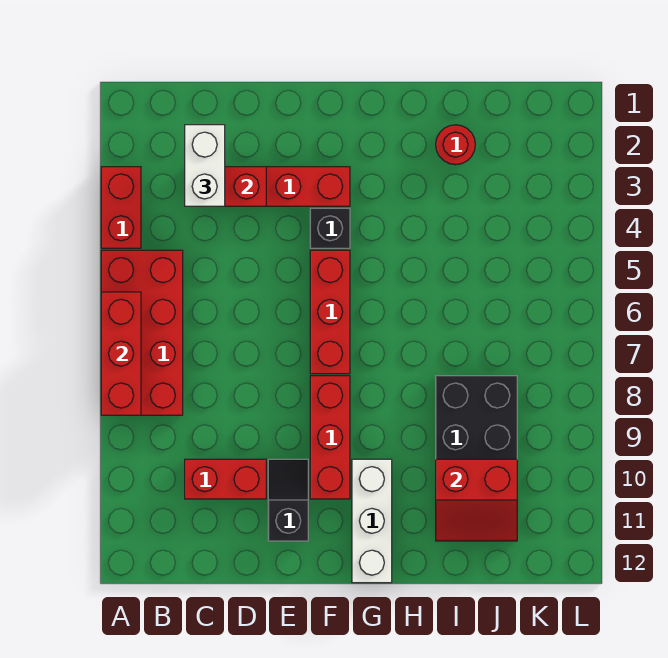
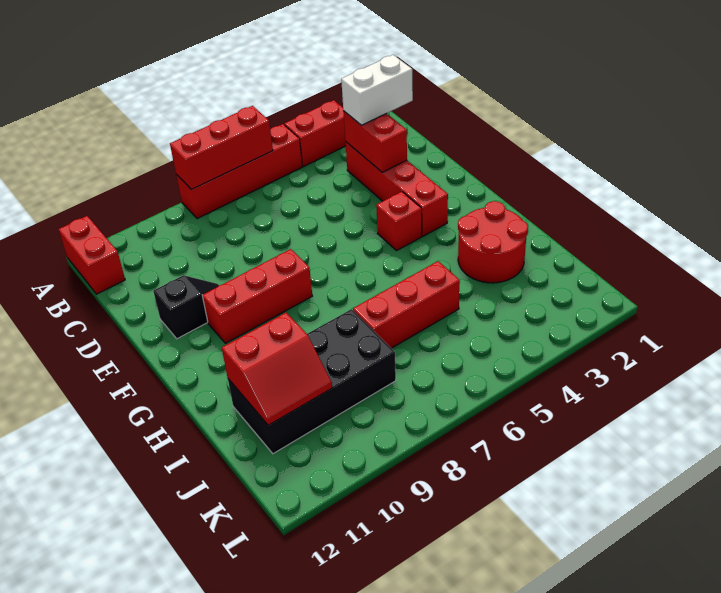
red brick A5:B8 level 1 -> red brick A5:A8 level 1
red brick C10:D10 level 1 -> red brick A12:B12 level 1
black brick F4 level 1 -> red brick F4 level 1
red brick F5:F7 level 1 -> red brick I5:I7 level 1
white brick G10:G12 level 1 -> none
red round brick I2 level 1 -> red round brick H2:I3 level 1
red slope I10:J11 level 2 top 10 -> red slope I10:J11 level 2 top I

